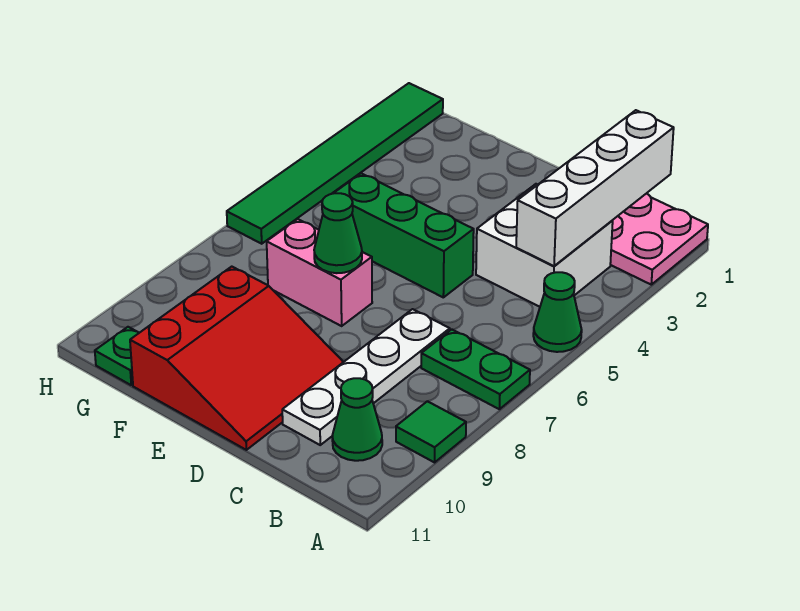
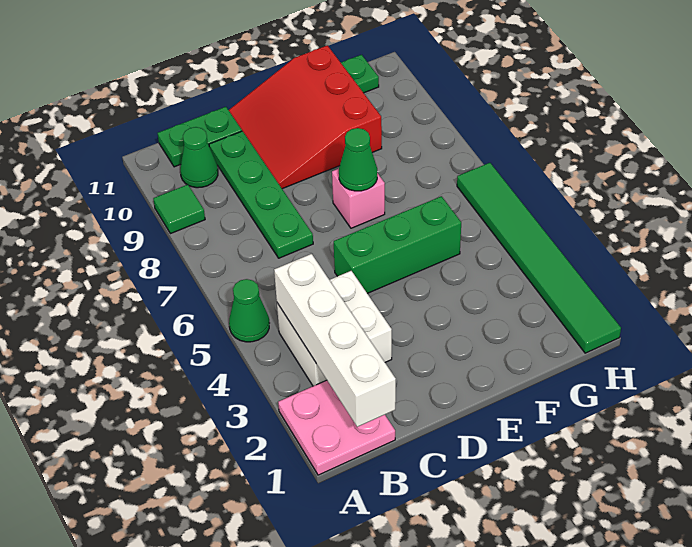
green plate A7:B7 level 1 -> green plate B11:C11 level 1
white plate C7:C10 level 1 -> green plate C7:C10 level 1
pink brick E7:F7 level 1 -> pink brick E7 level 1

